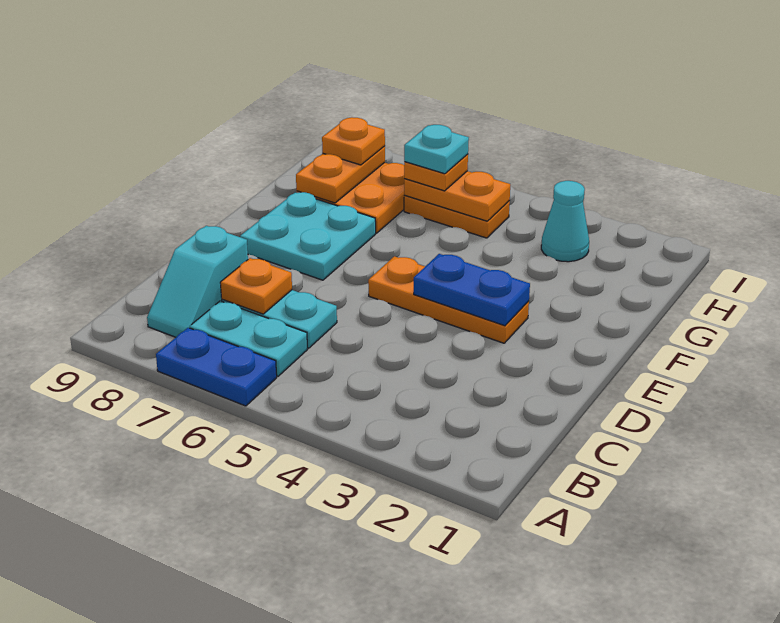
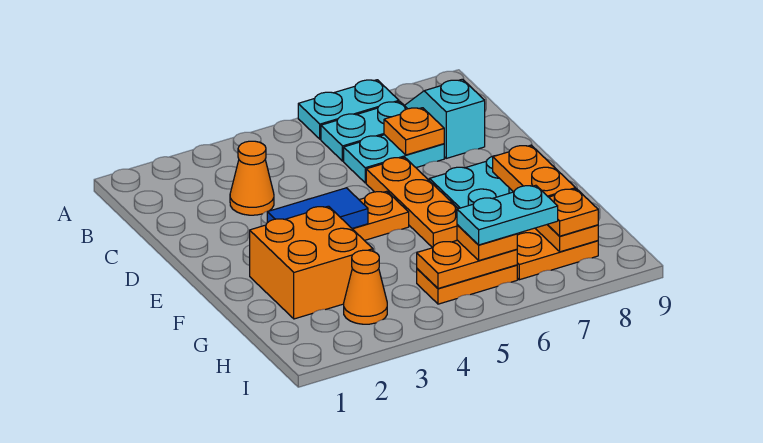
blue plate A6:A7 level 1 -> cyan plate A6:A7 level 1
none -> orange cone C3 level 1
none -> orange plate D6:F6 level 1
blue plate E3:E4 level 2 -> blue tile E3:E4 level 2
none -> orange brick F2:G3 level 1
none -> orange plate F8:G8 level 3
cyan cone H3 level 1 -> orange cone H3 level 1
cyan plate H6 level 4 -> cyan plate H6:H7 level 4

